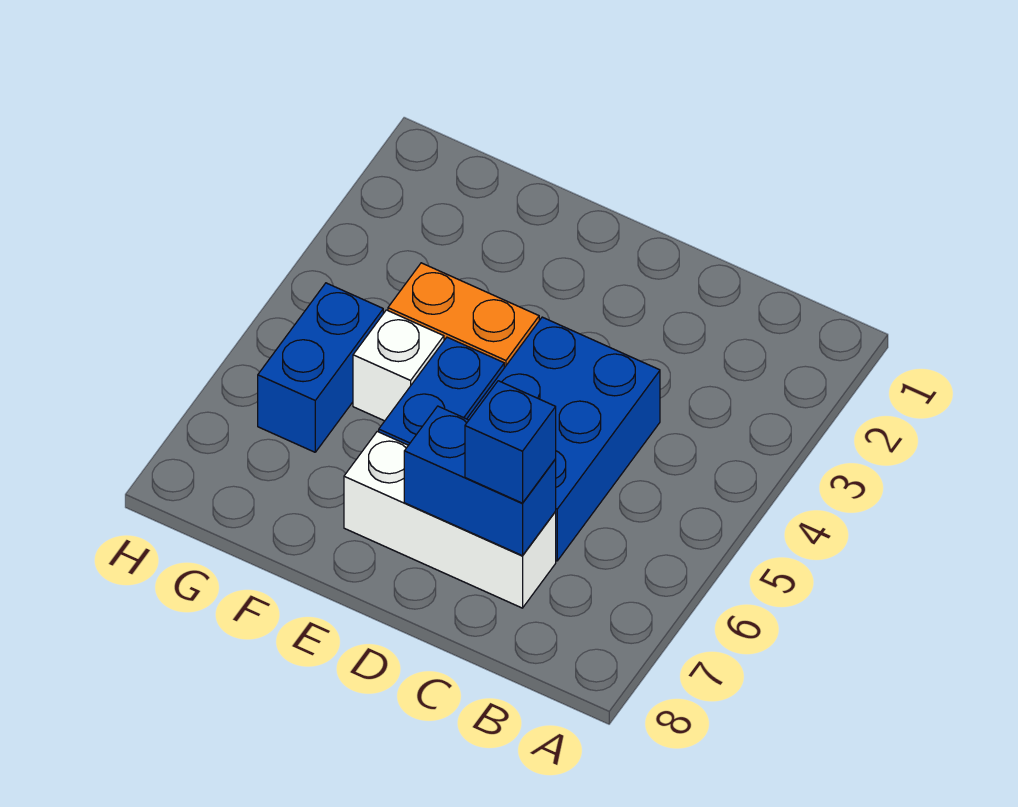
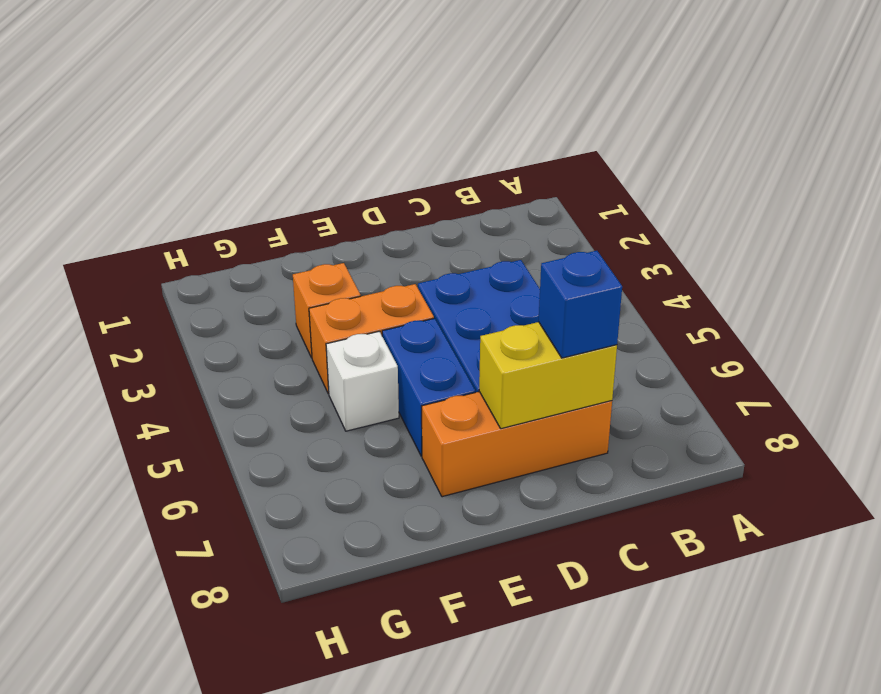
white brick C7:E7 level 1 -> orange brick C7:E7 level 1
blue brick C7:D7 level 2 -> yellow brick C7:D7 level 2
none -> orange brick F3 level 1
blue brick G5:G6 level 1 -> none

